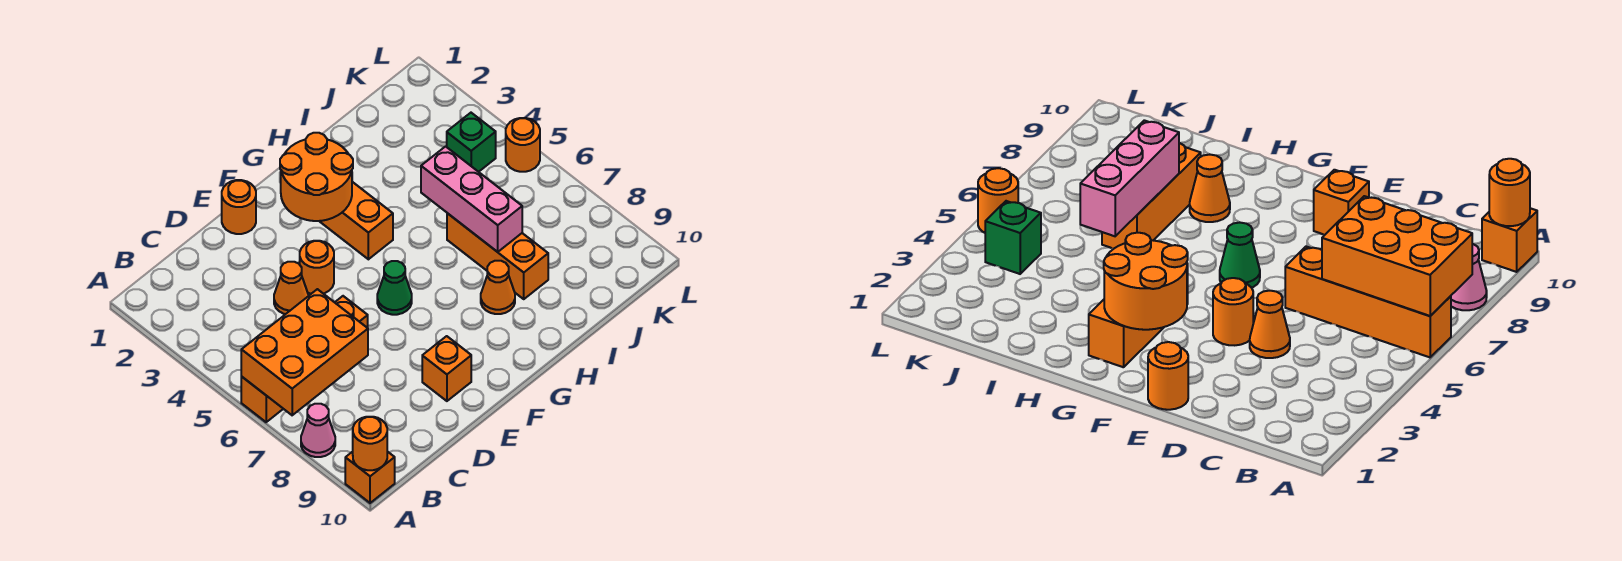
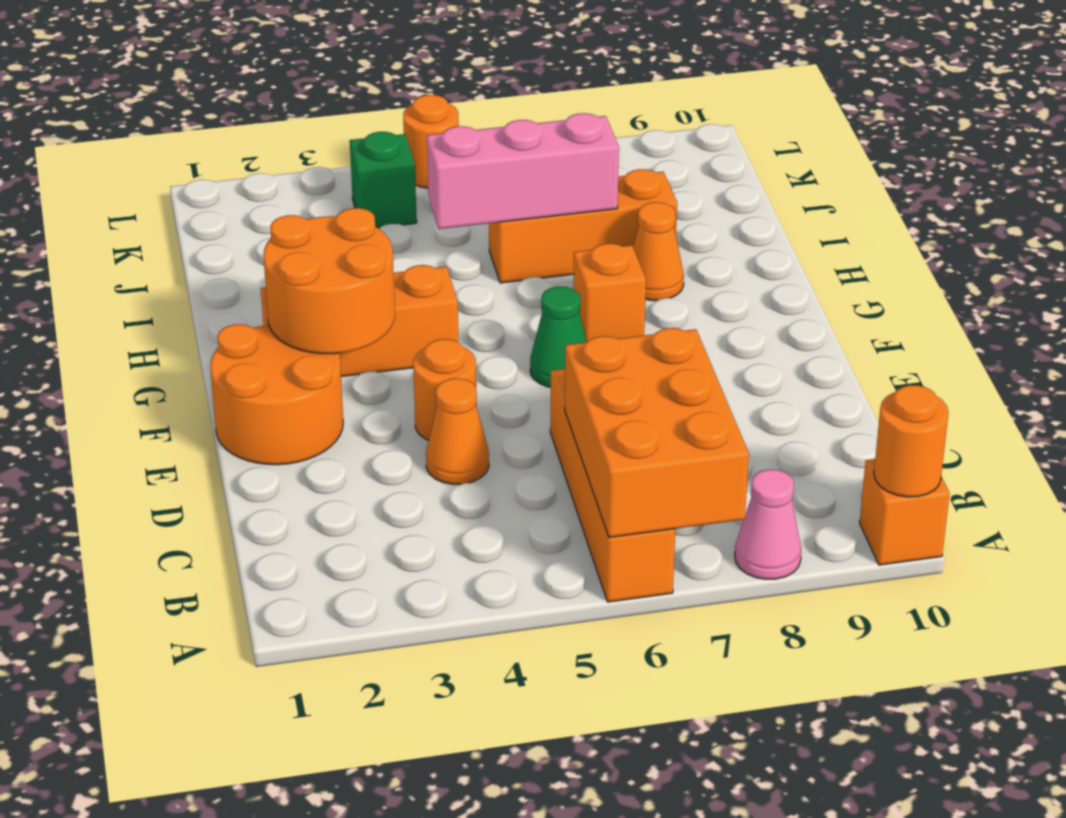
orange round brick E1 level 1 -> orange round brick E1:F2 level 1
orange brick E9 level 1 -> orange brick G7 level 1

